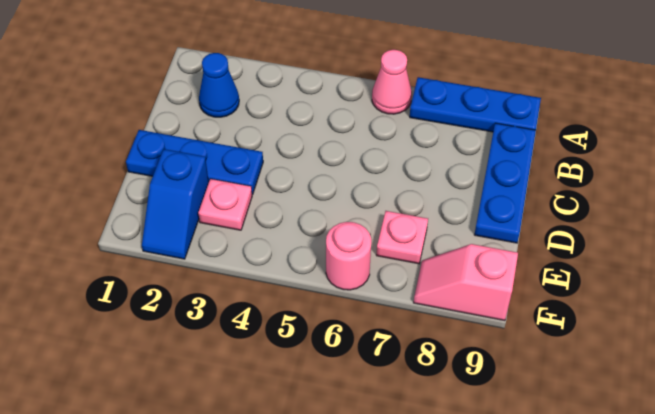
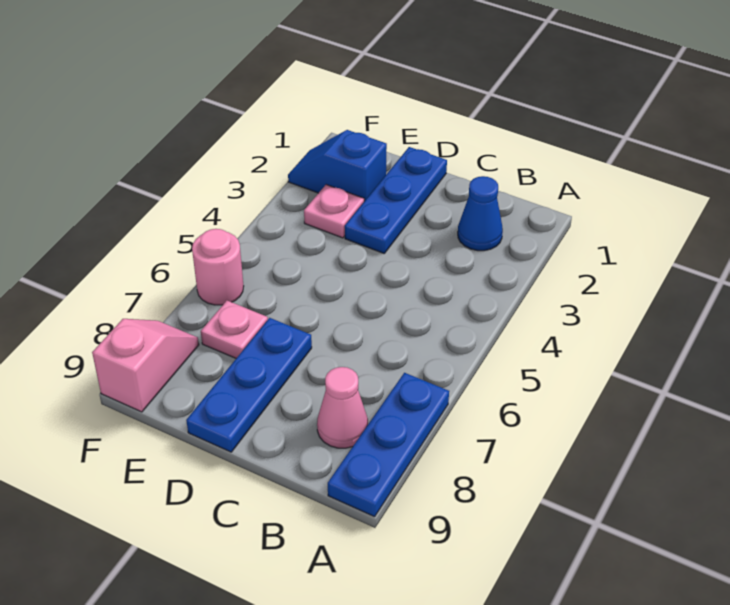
pink cone A6 level 1 -> pink cone B8 level 1
blue plate B9:D9 level 1 -> blue plate D7:D9 level 1

